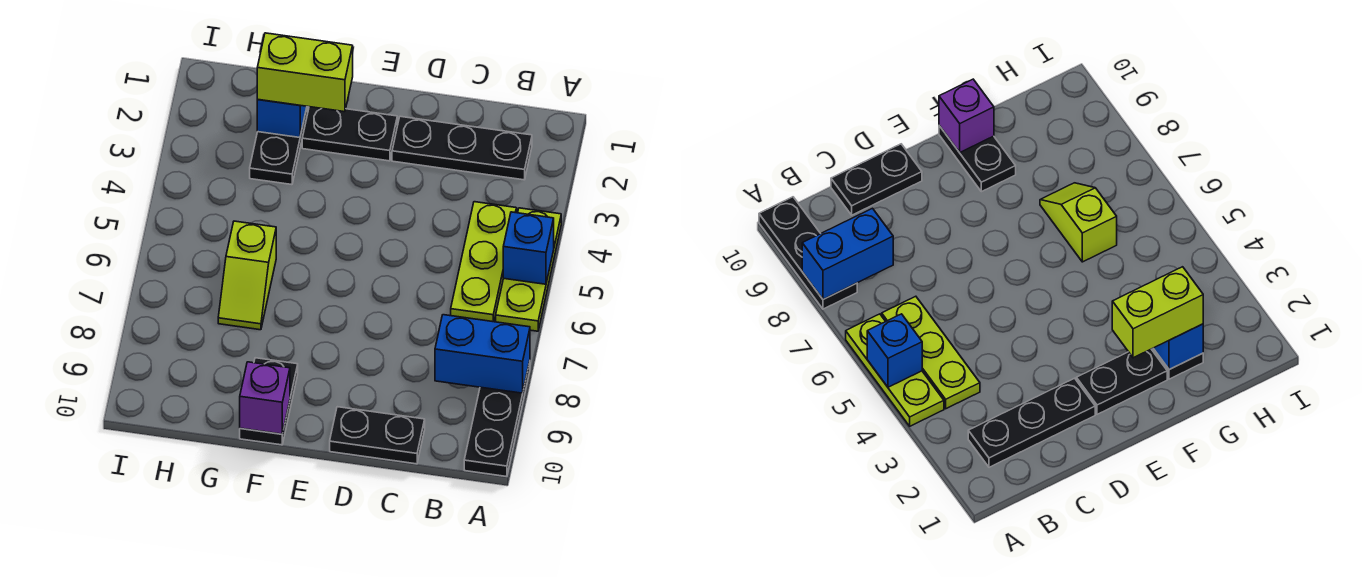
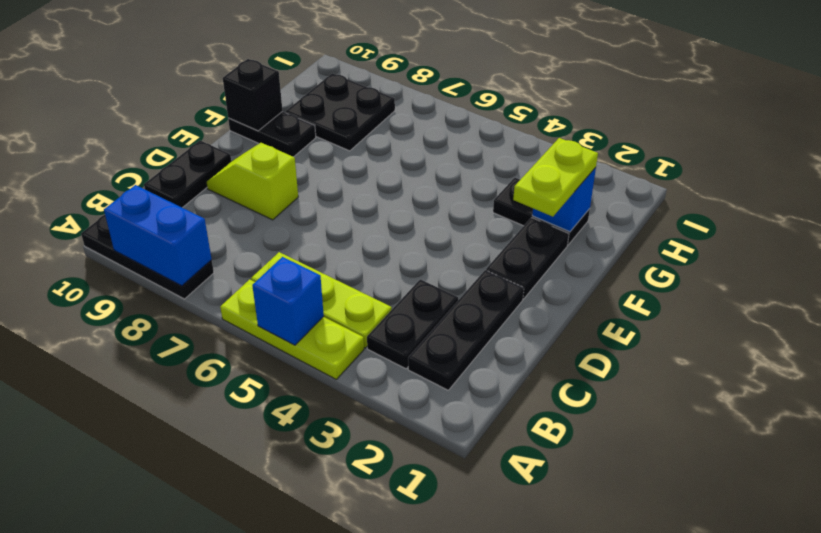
blue brick A8:B8 level 2 -> blue brick A8:A9 level 2
none -> black plate B3:C3 level 1
lime brick F2:G2 level 3 -> lime plate F2:G2 level 3
purple brick F10 level 2 -> black brick F10 level 2
lime slope G6:G7 level 1 top 6 -> lime slope D8:D9 level 1 top 8
none -> black plate G8:H9 level 1

